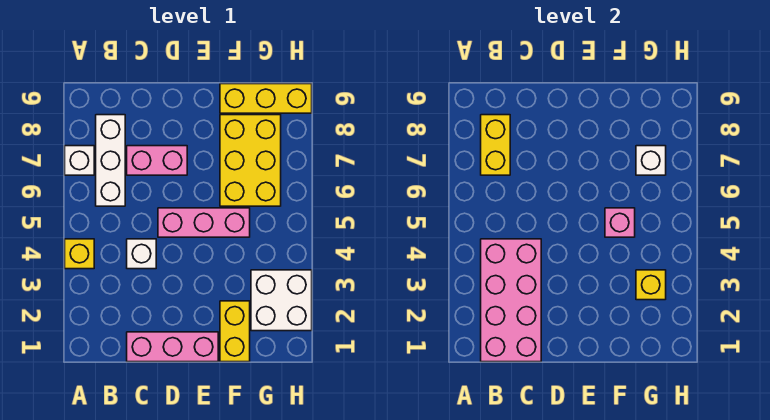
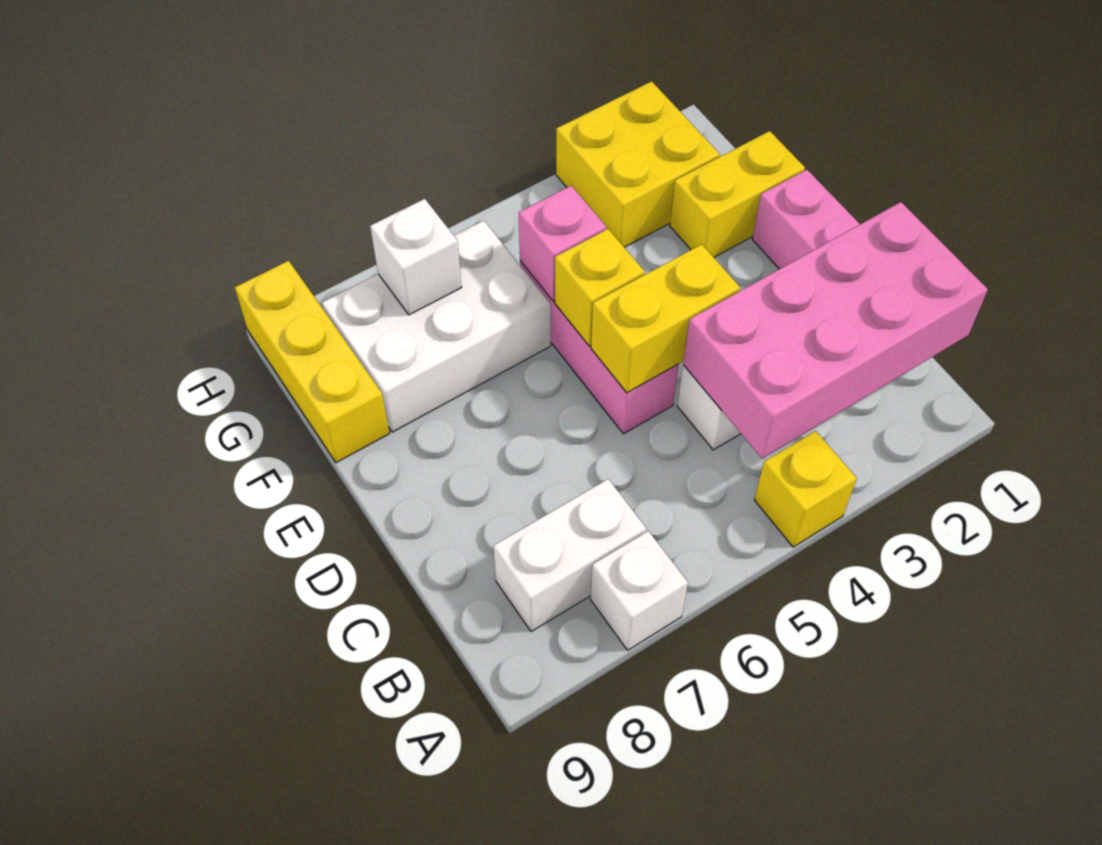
white brick B6:B8 level 1 -> white brick B7:B8 level 1
yellow brick B7:B8 level 2 -> yellow brick D4:D5 level 2
pink brick C7:D7 level 1 -> none
yellow brick F6:G8 level 1 -> white brick F6:G8 level 1
white brick G2:H3 level 1 -> yellow brick G2:H3 level 1
yellow brick G3 level 2 -> yellow brick E5 level 2

